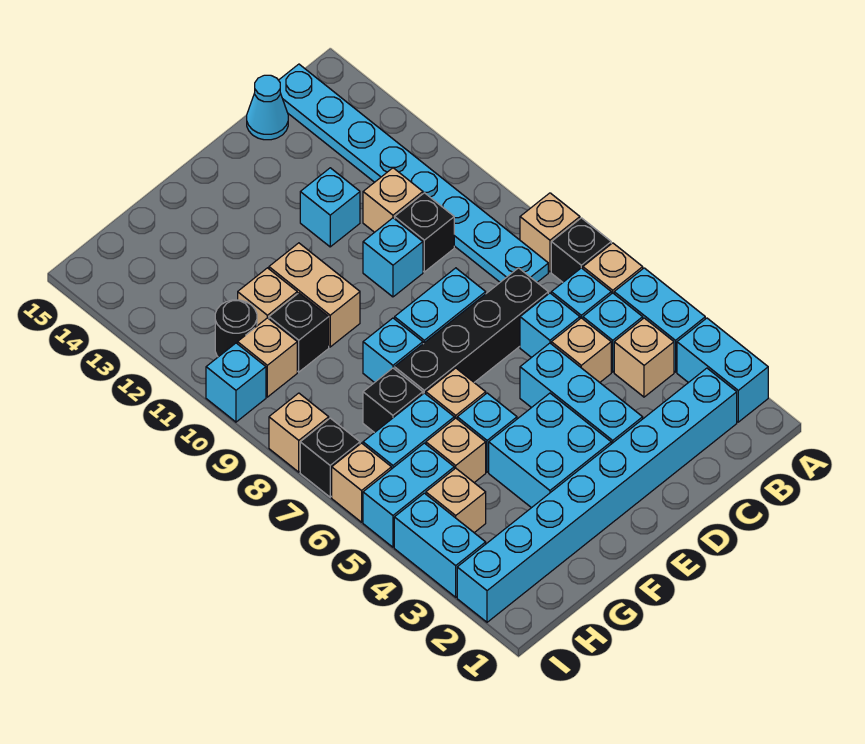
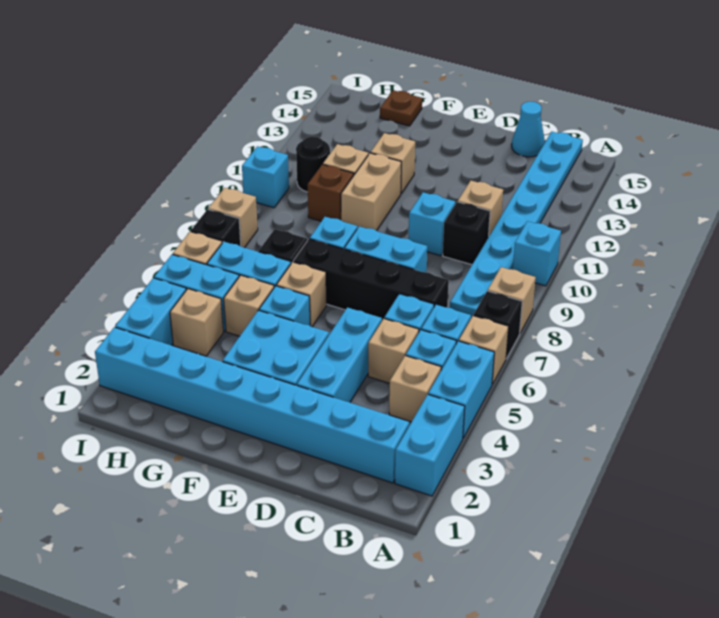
cyan brick D12 level 1 -> cyan brick A10 level 1
black brick G10 level 1 -> brown brick G10 level 1
none -> brown plate G15 level 1
tan brick H10 level 1 -> tan brick F12 level 1

